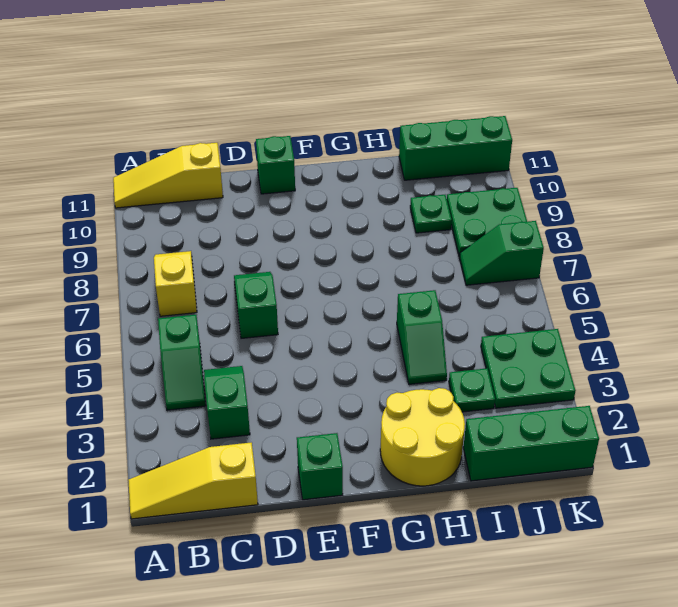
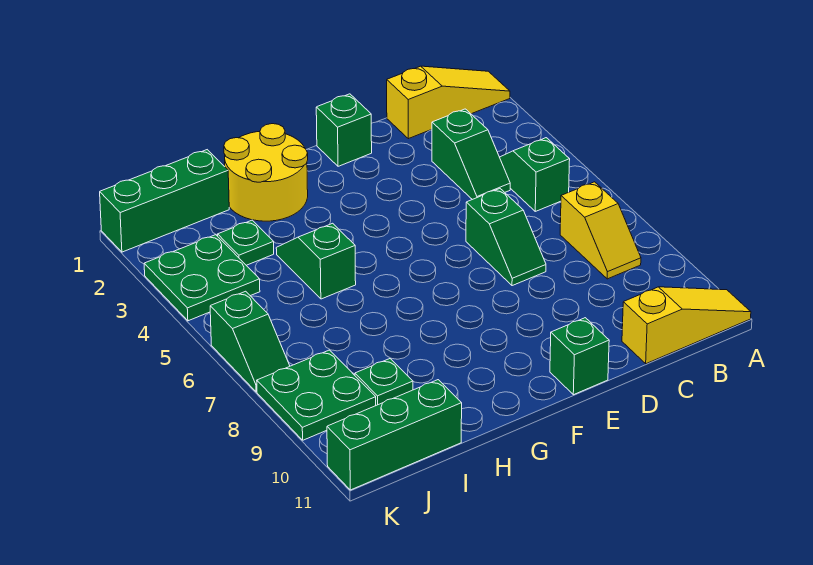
green slope J7:K7 level 1 top K -> green slope K6:K7 level 1 top 6

